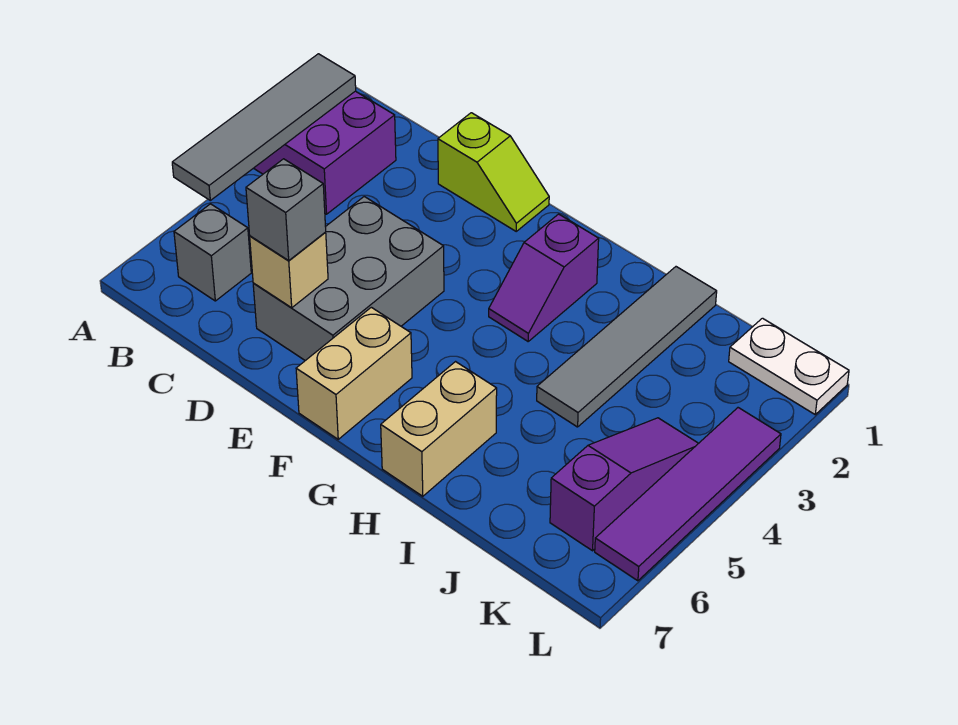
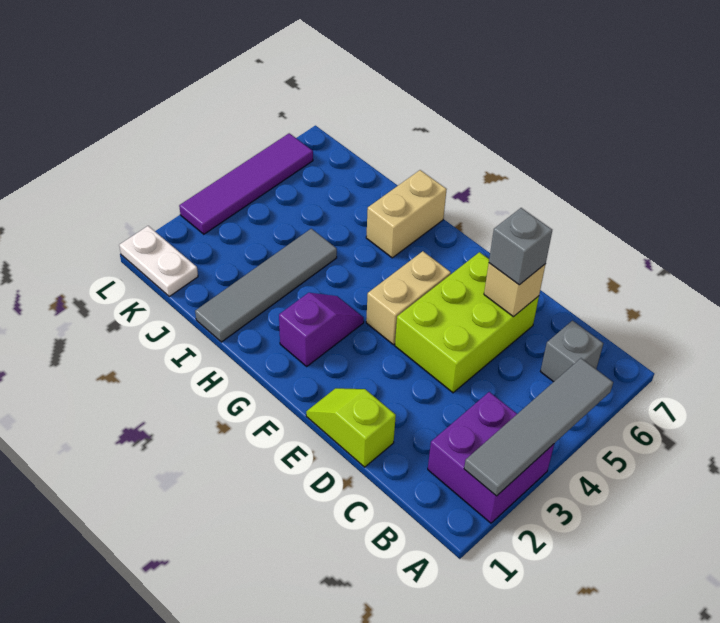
grey brick D4:E6 level 1 -> lime brick D4:E6 level 1
tan brick F6:F7 level 1 -> tan brick F4:F5 level 1
purple slope K4:K6 level 1 top 6 -> none

